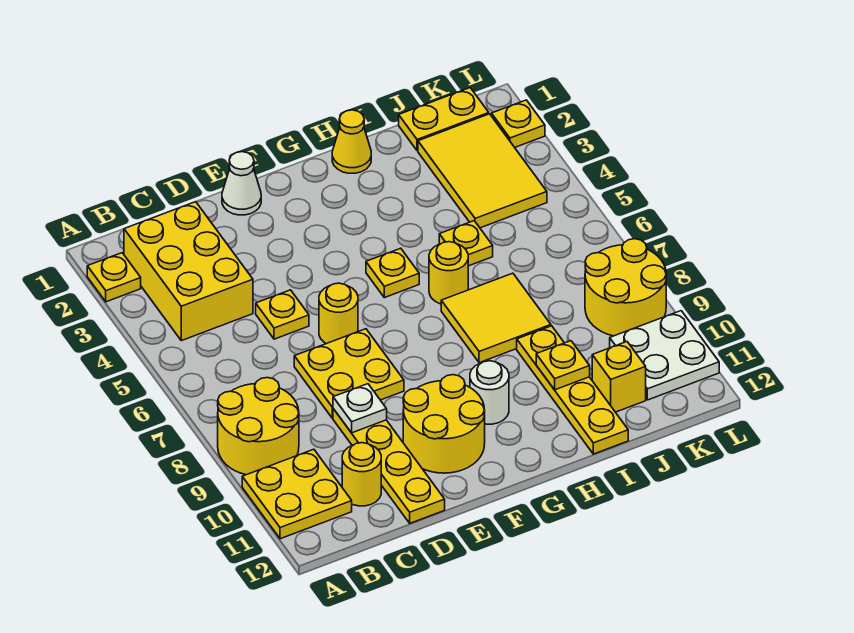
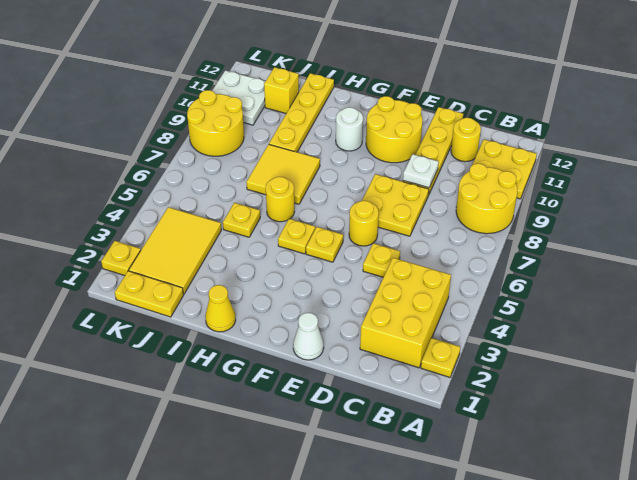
yellow plate I10 level 2 -> yellow plate F5 level 1

